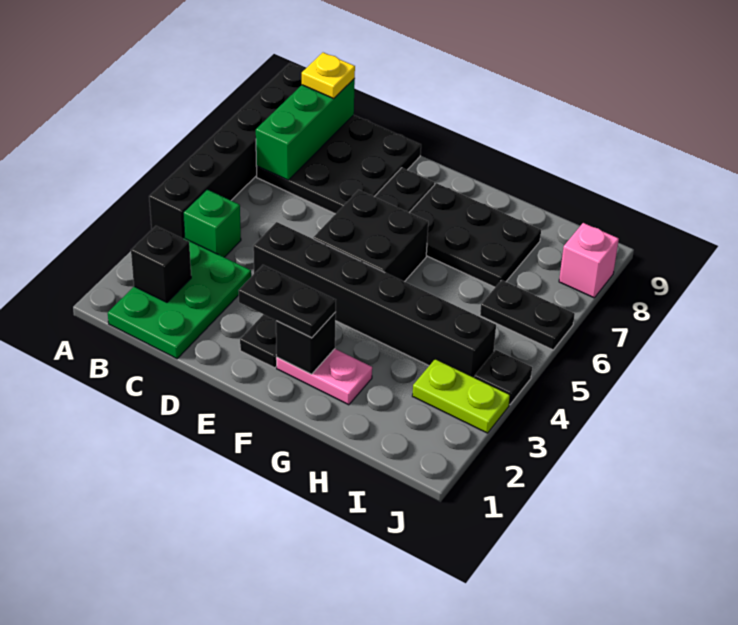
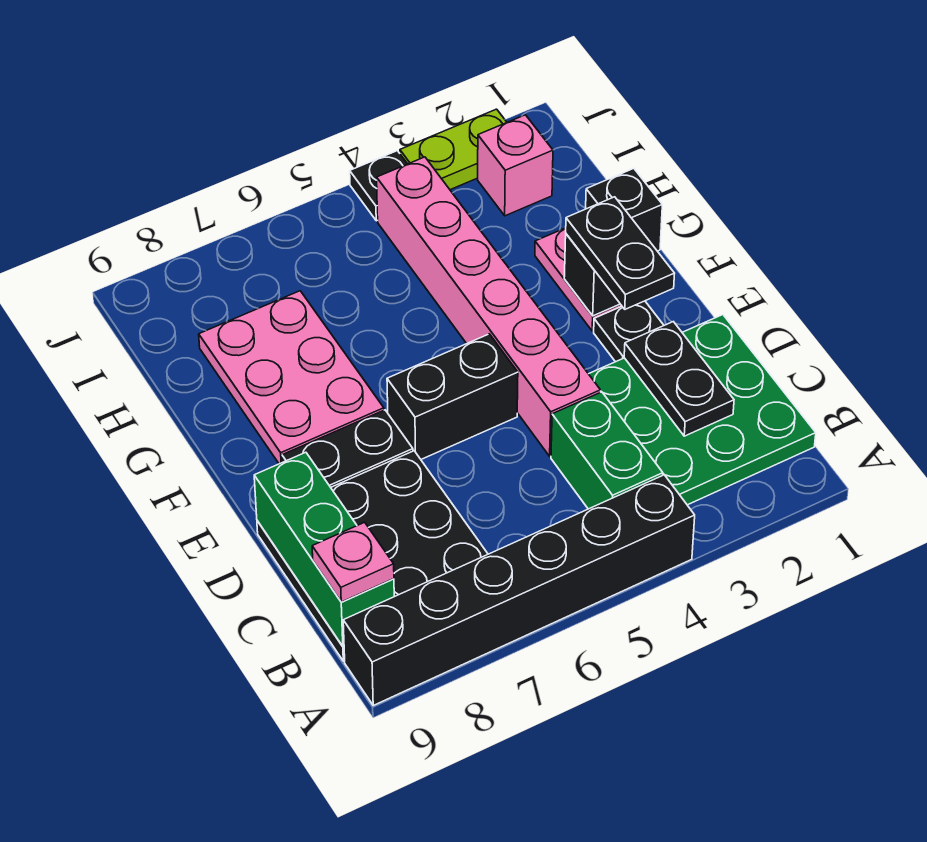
green plate B1:C3 level 1 -> green plate B1:D3 level 1
black brick B2 level 2 -> black brick G1 level 1
green brick B4 level 1 -> green brick B4:C4 level 1
green brick B7:B9 level 2 -> green brick B9:D9 level 2
yellow plate B9 level 3 -> pink plate B9 level 3
black brick D4:I4 level 1 -> pink brick D4:I4 level 1
black brick E5:F6 level 1 -> black brick E5:E6 level 1
black plate F7:H8 level 1 -> pink plate F7:H8 level 1
lime plate I3:J3 level 1 -> lime plate J2:J3 level 1
black plate I6:J6 level 1 -> black plate C2:D2 level 2
pink brick J8 level 1 -> pink brick I2 level 1

